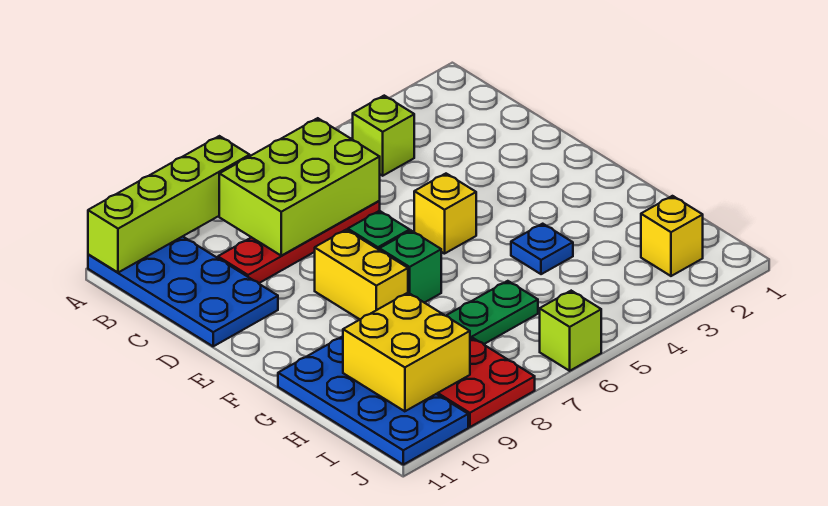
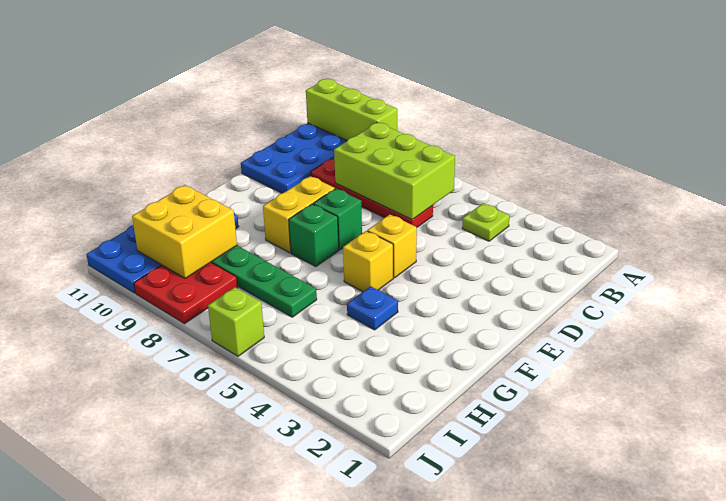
lime brick A8:A11 level 2 -> lime brick A9:A11 level 2
lime brick B4 level 1 -> lime plate B4 level 1
yellow brick I2 level 1 -> yellow brick F5 level 1

